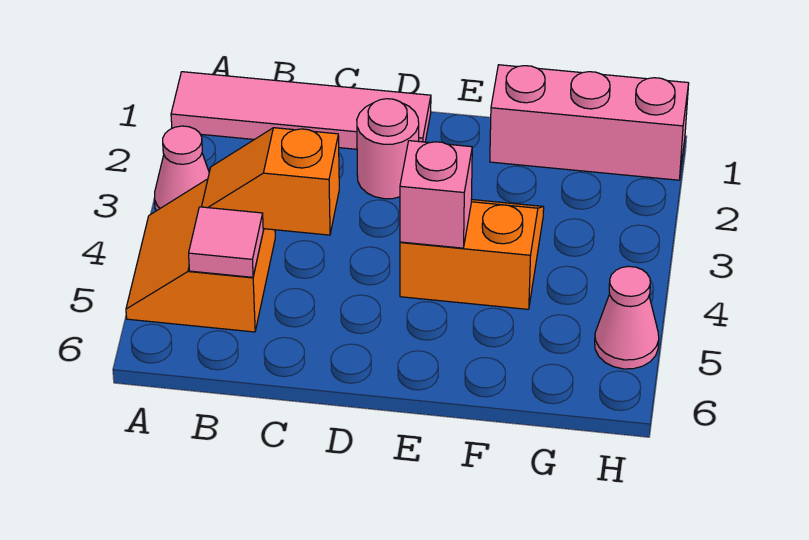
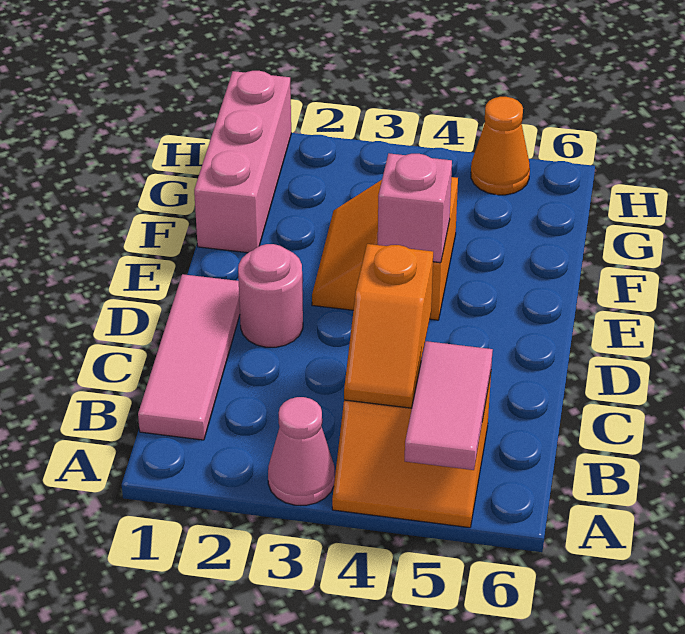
pink tile A1:D1 level 1 -> pink tile B1:D1 level 1
pink tile B5 level 2 -> pink tile A5:B5 level 2
pink cone H5 level 1 -> orange cone H5 level 1

